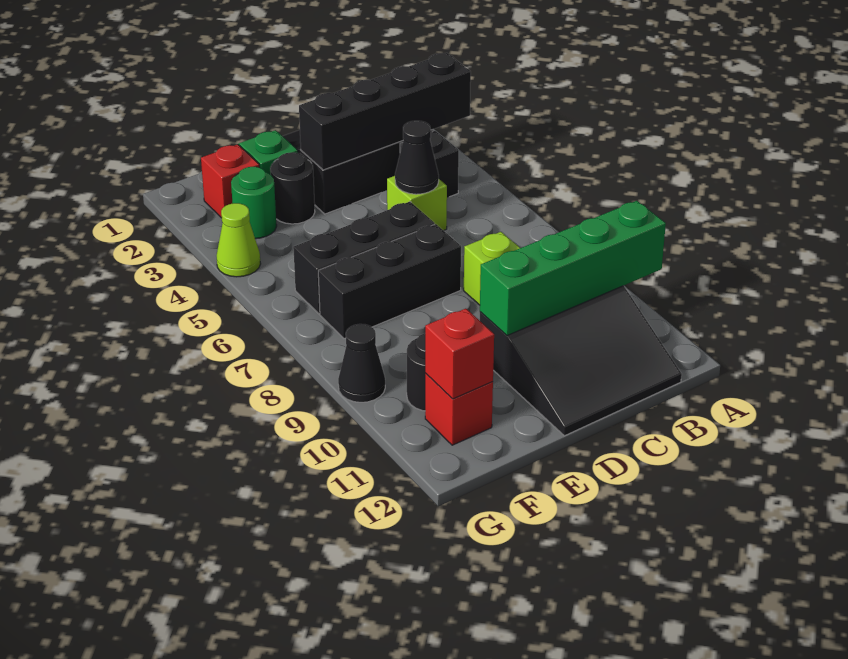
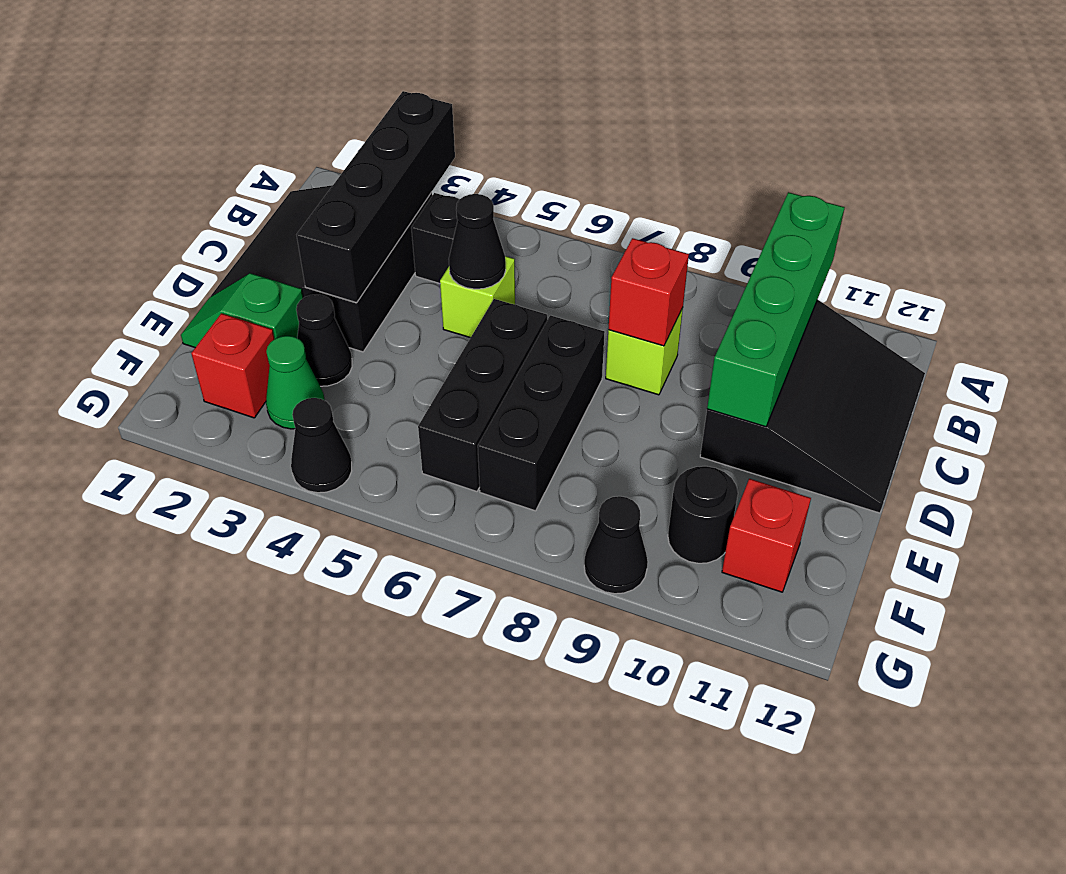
black round brick E3 level 1 -> black cone E3 level 1
green round brick F3 level 1 -> green cone F3 level 1
red brick F11 level 2 -> red brick C8 level 2
lime cone G4 level 1 -> black cone G4 level 1

